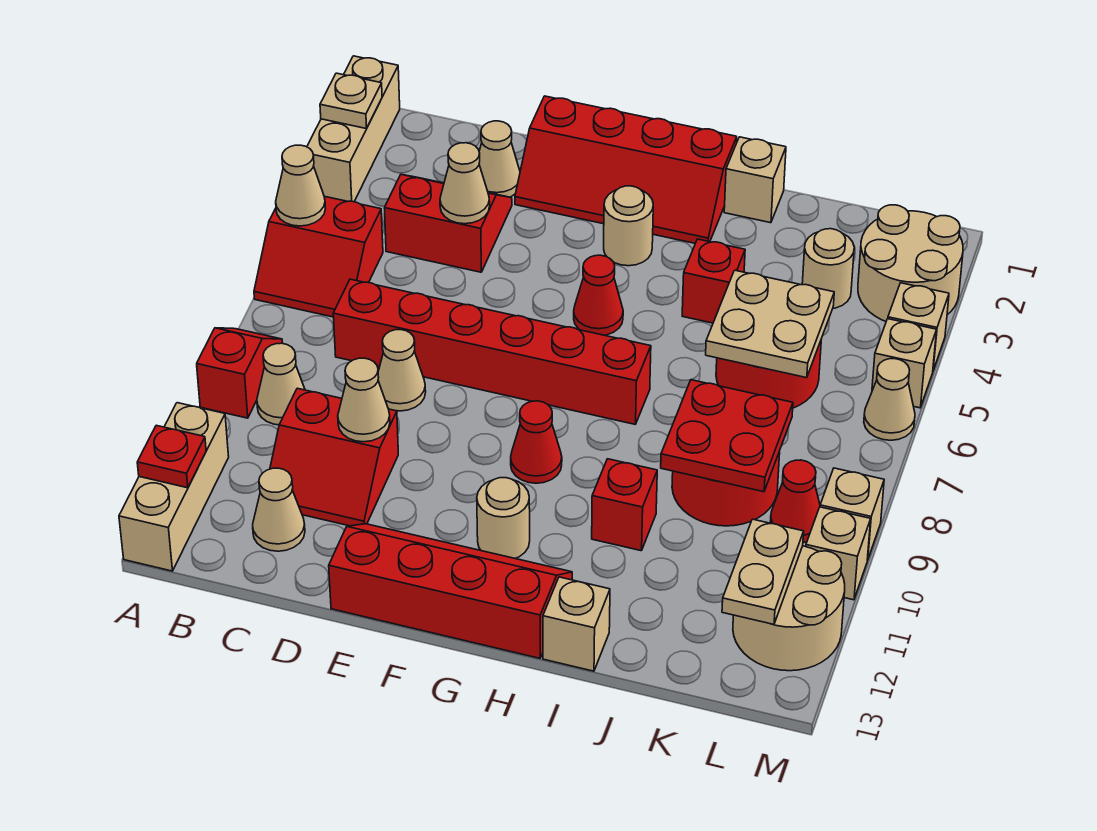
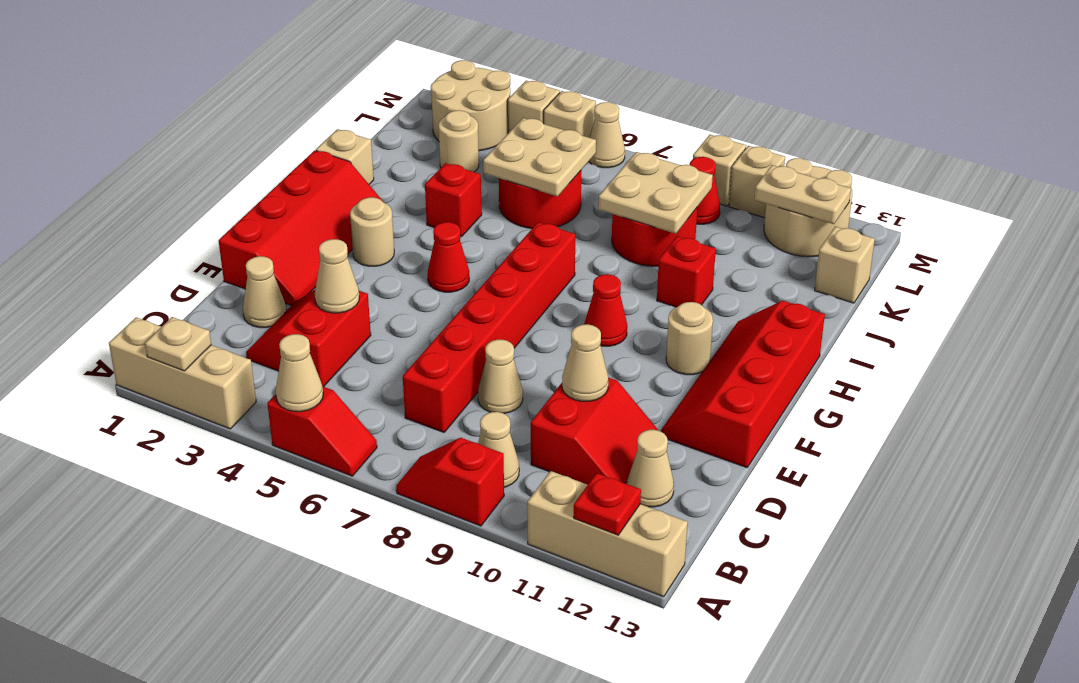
red slope A5:B6 level 1 top 5 -> red slope A5:A6 level 1 top 5
tan brick I13 level 1 -> tan brick K13 level 1
red plate J8:K9 level 2 -> tan plate J8:K9 level 2

